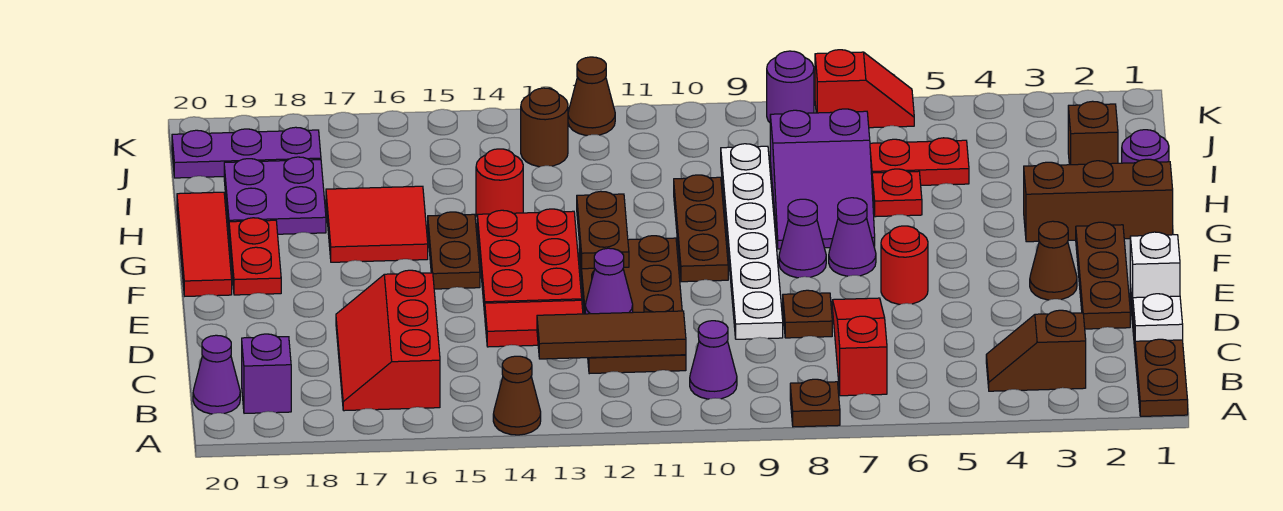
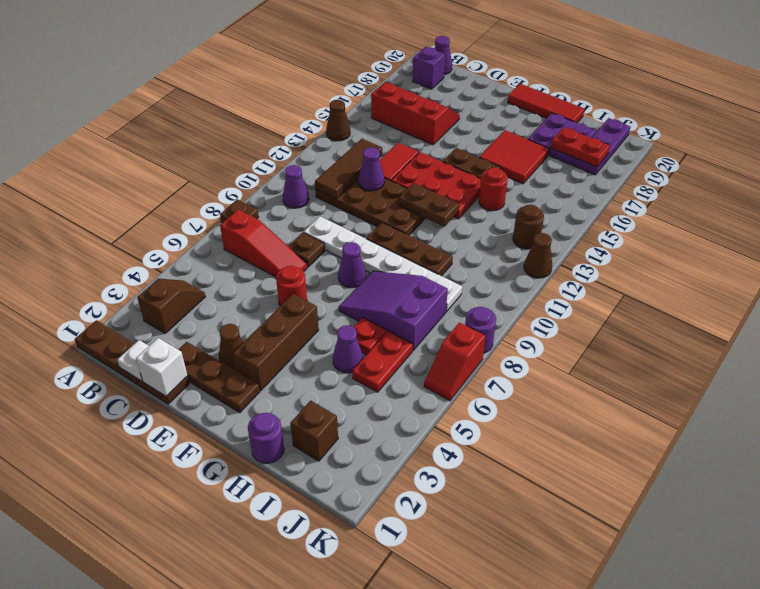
purple cone F7 level 1 -> purple cone H5 level 1
red plate F19:G19 level 1 -> red plate I18:J18 level 2
brown brick G1:G3 level 1 -> brown brick F3:F5 level 1

